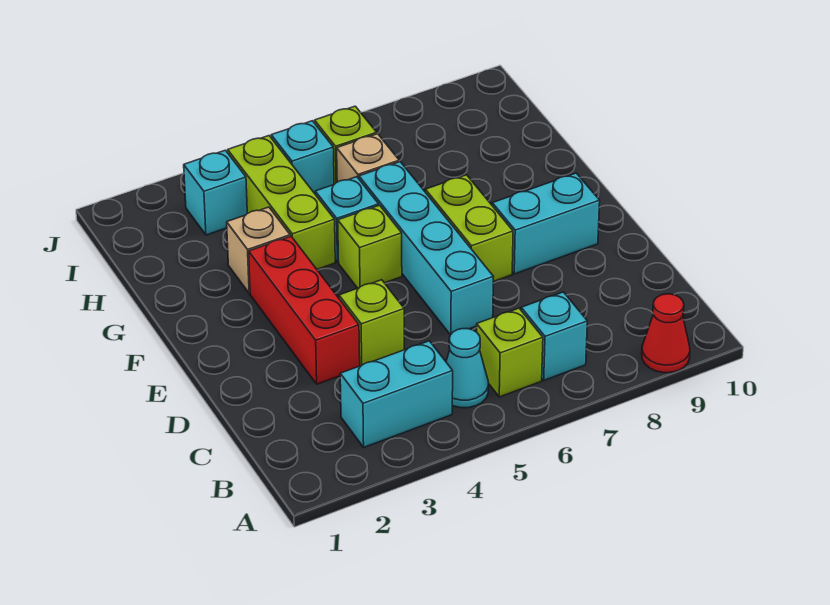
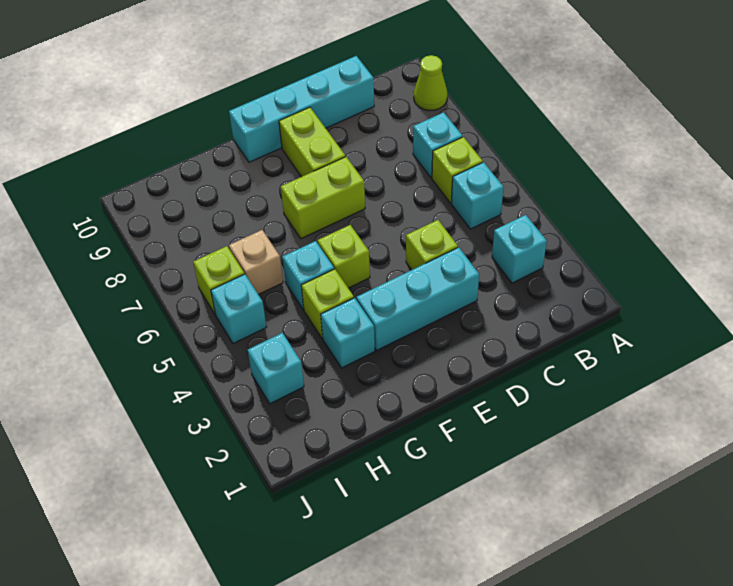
red cone A9 level 1 -> lime cone A9 level 1
cyan brick B3:B4 level 1 -> cyan brick B3 level 1
cyan cone B5 level 1 -> cyan brick B5 level 1
red brick D3:F3 level 1 -> cyan brick D3:F3 level 1
cyan brick D6:G6 level 1 -> cyan brick C10:F10 level 1
cyan brick E8:E9 level 1 -> lime brick E8:E9 level 1
tan brick G3 level 1 -> cyan brick G3 level 1
lime brick G4:I4 level 1 -> lime brick G4 level 1

